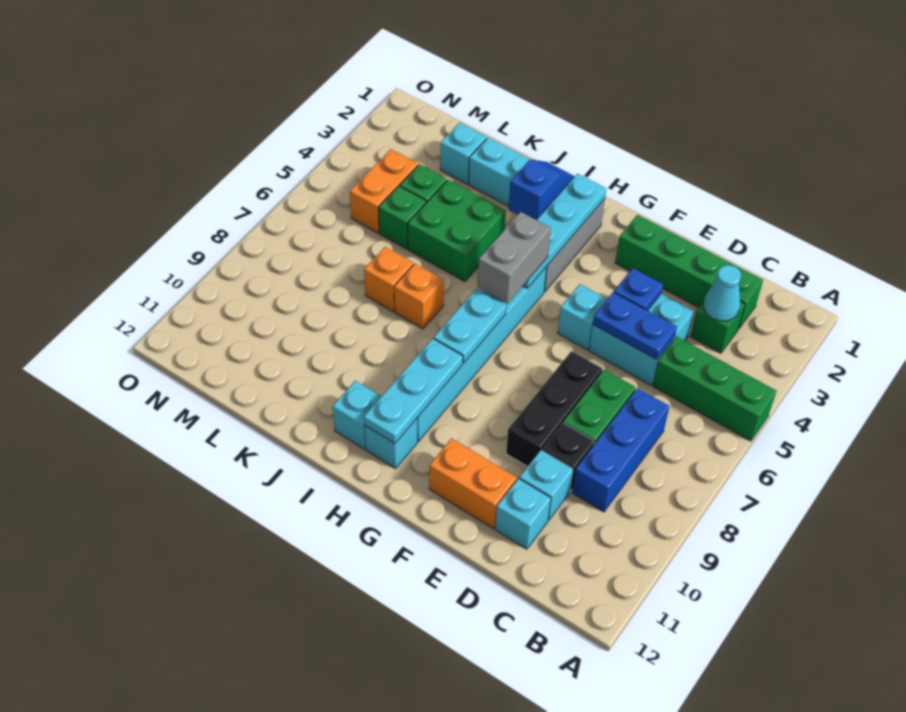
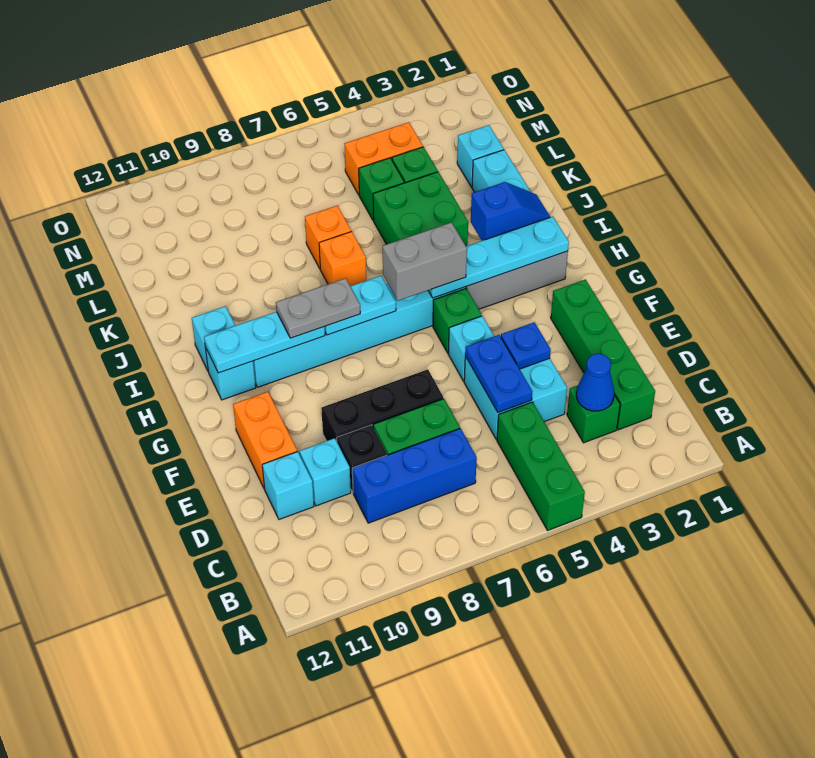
cyan cone C3 level 2 -> blue cone C3 level 2
none -> green brick G5 level 1
none -> grey plate H8:H9 level 3

